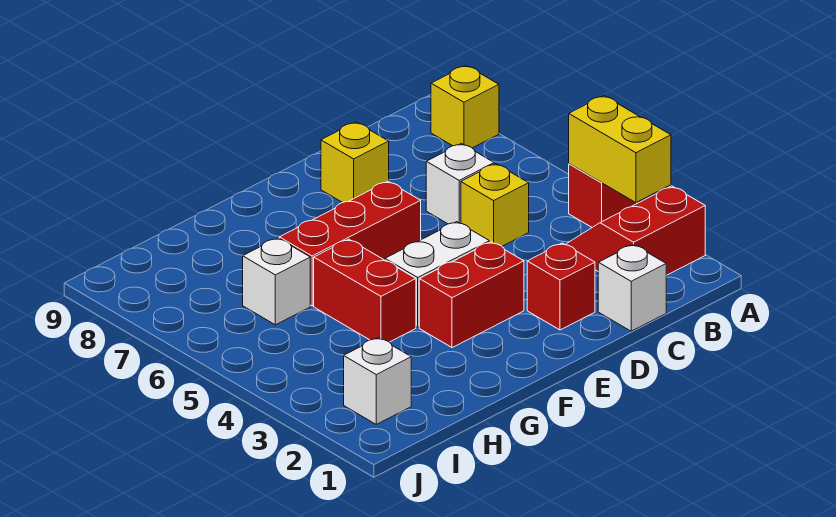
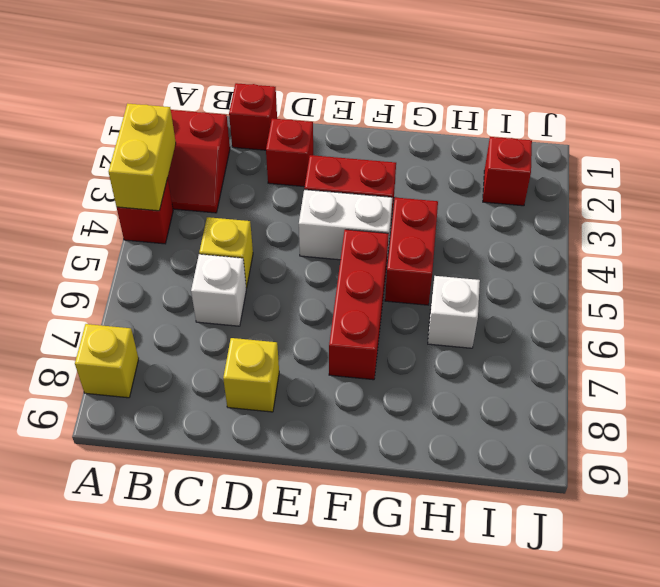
white brick C1 level 1 -> red brick C1 level 1
red brick E6:G6 level 1 -> red brick F5:F7 level 1
white brick I2 level 1 -> red brick I2 level 1

